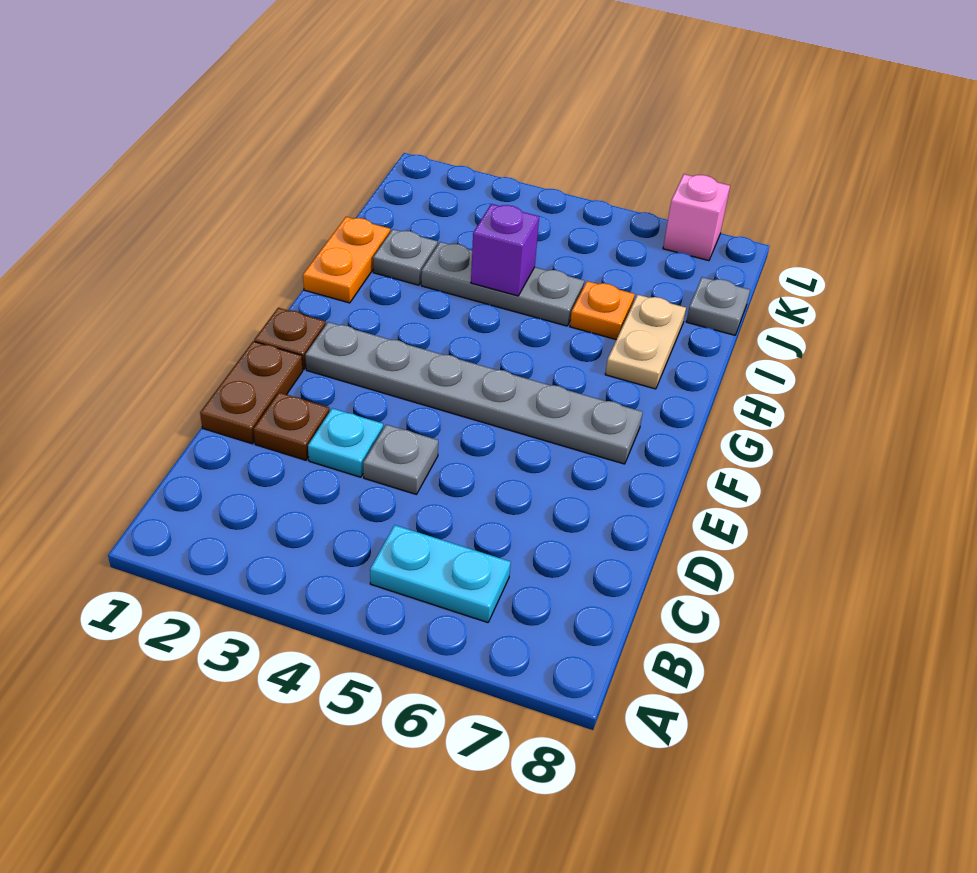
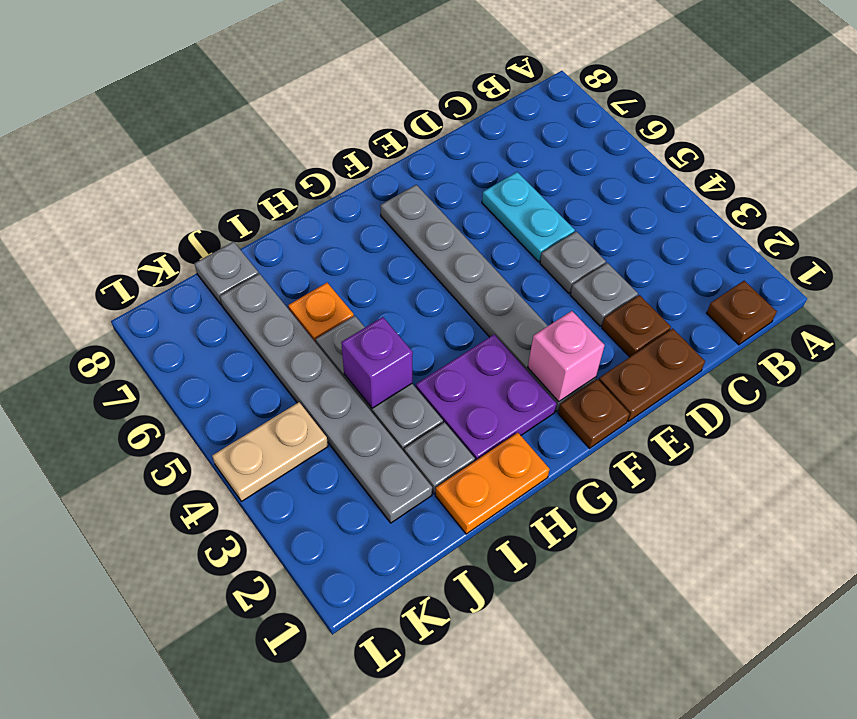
none -> brown plate B1 level 1
cyan plate B5:B6 level 1 -> cyan plate D5:D6 level 1
cyan plate D3 level 1 -> grey plate D3 level 1
none -> purple plate G2:H3 level 1
tan plate H7:I7 level 1 -> tan plate K4:L4 level 1
none -> grey plate J2:J7 level 1
pink brick L7 level 1 -> pink brick F2 level 2

